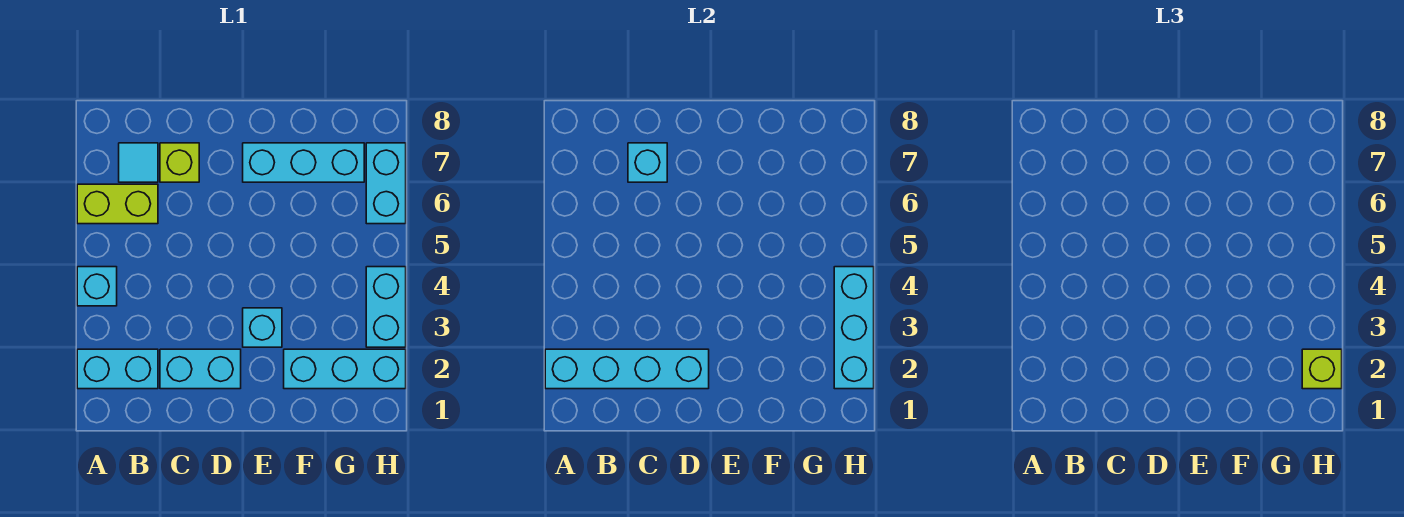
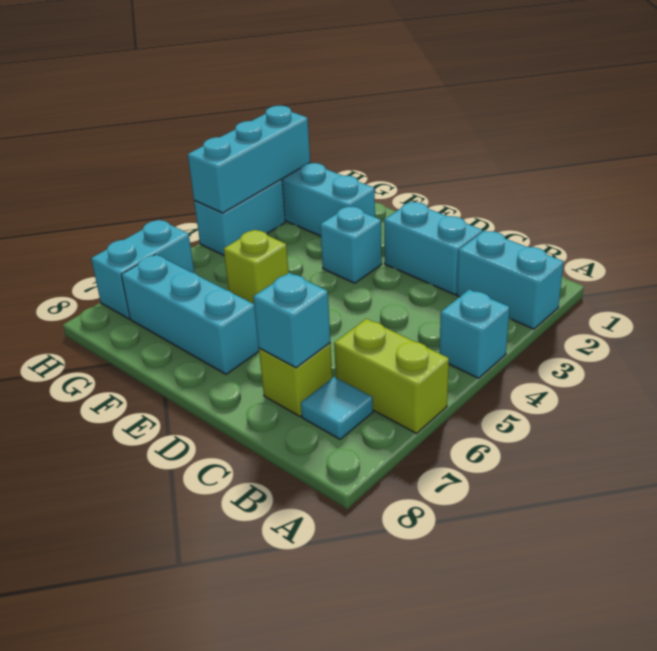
cyan brick A2:D2 level 2 -> none
lime brick H2 level 3 -> lime brick F5 level 1

